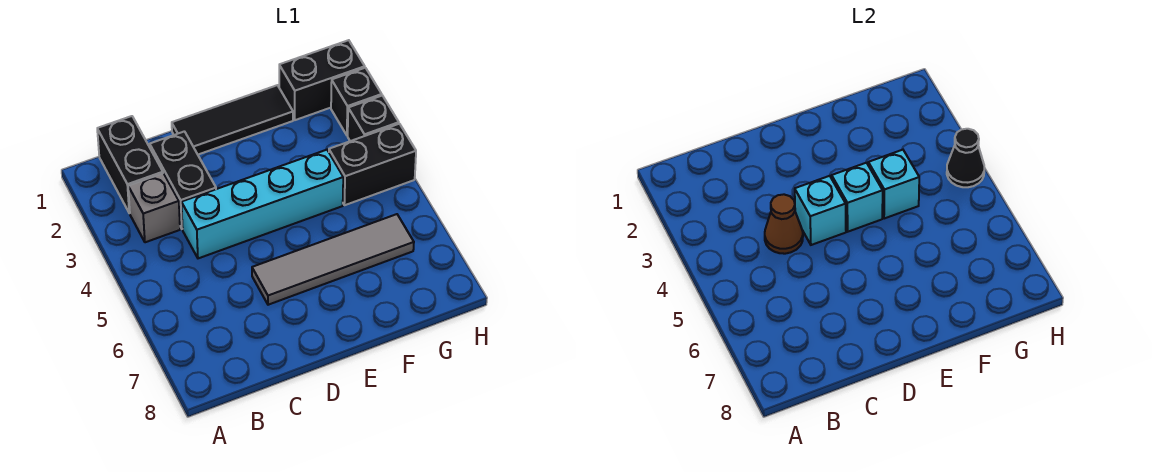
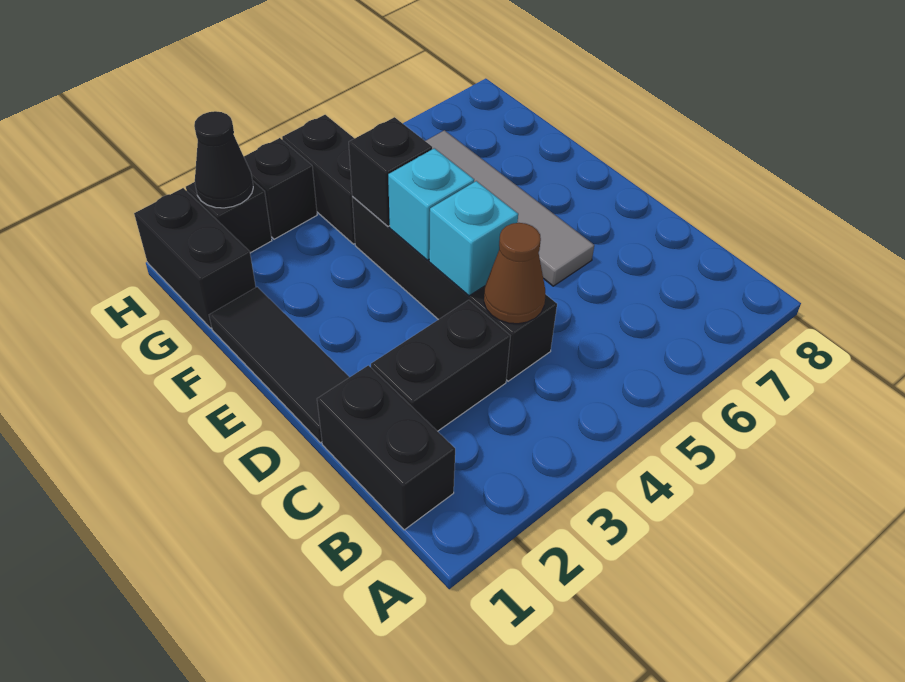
black brick B1:B2 level 1 -> black brick B1:C1 level 1
grey brick B3 level 1 -> none
cyan brick C4:F4 level 1 -> black brick C4:F4 level 1
cyan brick F4 level 2 -> black brick F4 level 2
black cone H4 level 2 -> black cone H2 level 2

